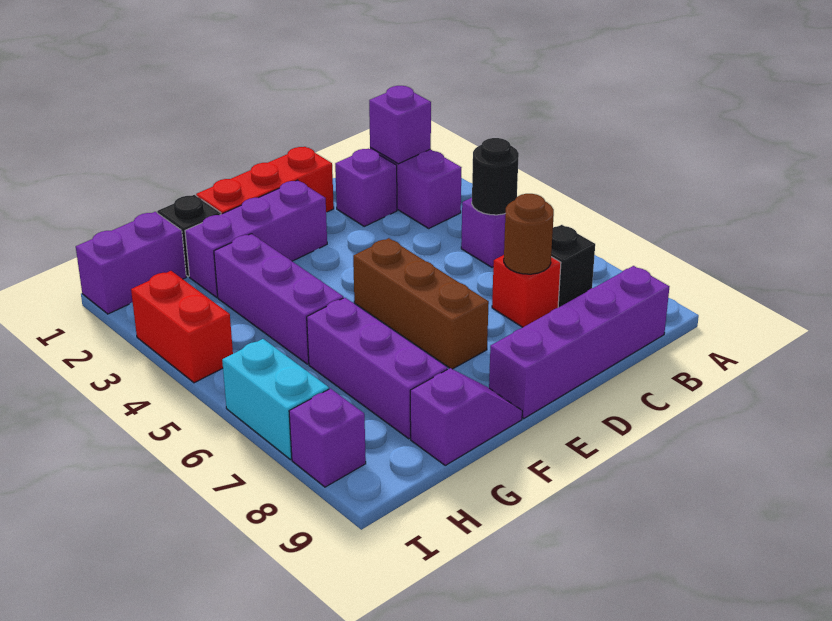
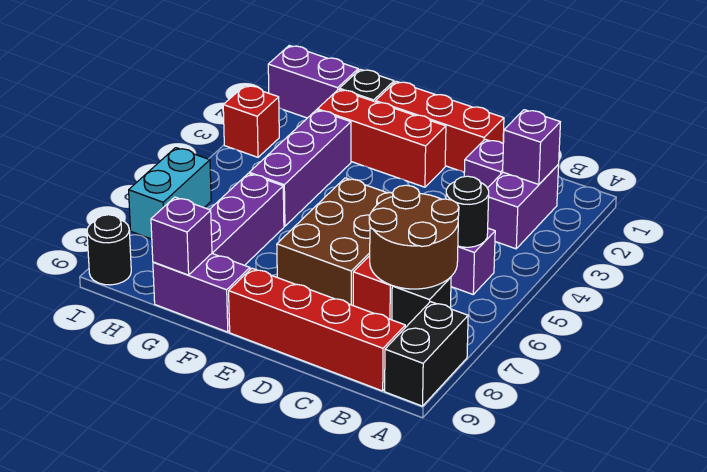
none -> black brick A8:A9 level 1
purple brick B9:E9 level 1 -> red brick B9:E9 level 1
brown round brick C7 level 2 -> brown round brick B6:C7 level 2
purple brick E2:G2 level 1 -> red brick E2:G2 level 1
brown brick E5:E7 level 1 -> brown brick D5:E7 level 1
purple slope F9:G9 level 1 top G -> purple brick F9:G9 level 1
red brick I3:I4 level 1 -> red brick I3 level 1
purple brick I8 level 1 -> purple brick G9 level 2
none -> black round brick I9 level 1

